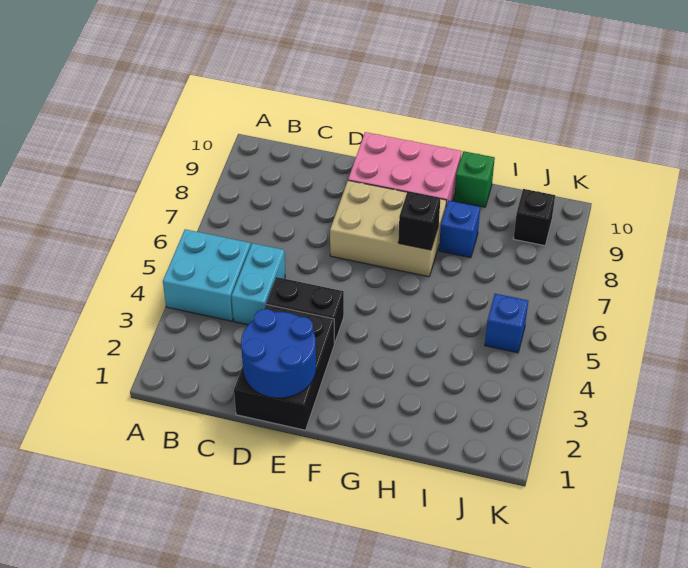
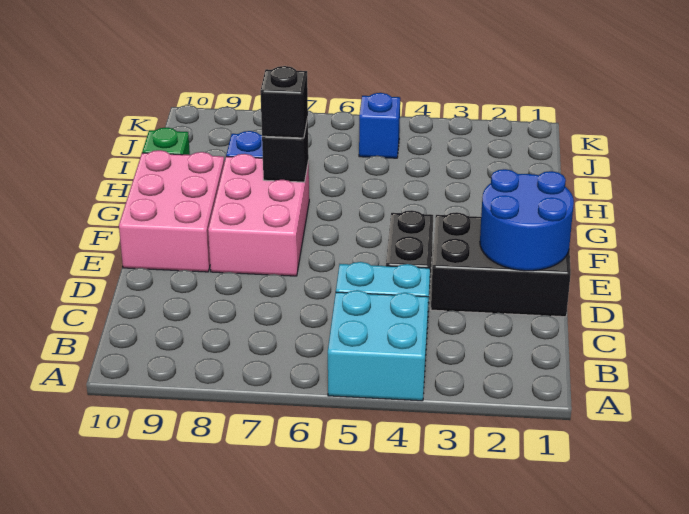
tan brick E7:G8 level 1 -> pink brick E7:G8 level 1
black brick J9 level 1 -> black brick G7 level 3

